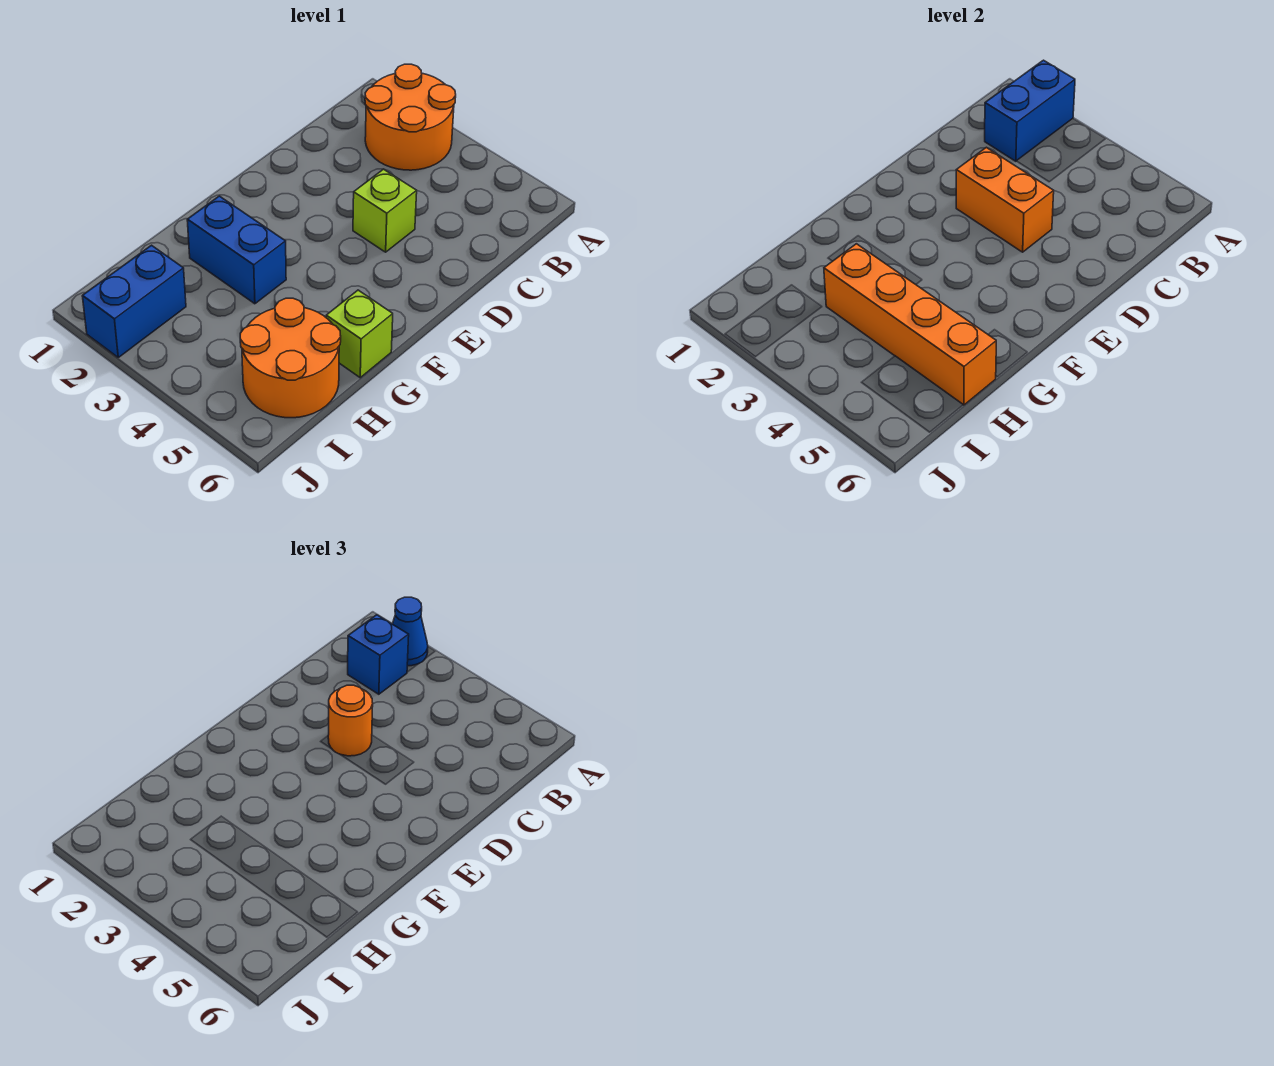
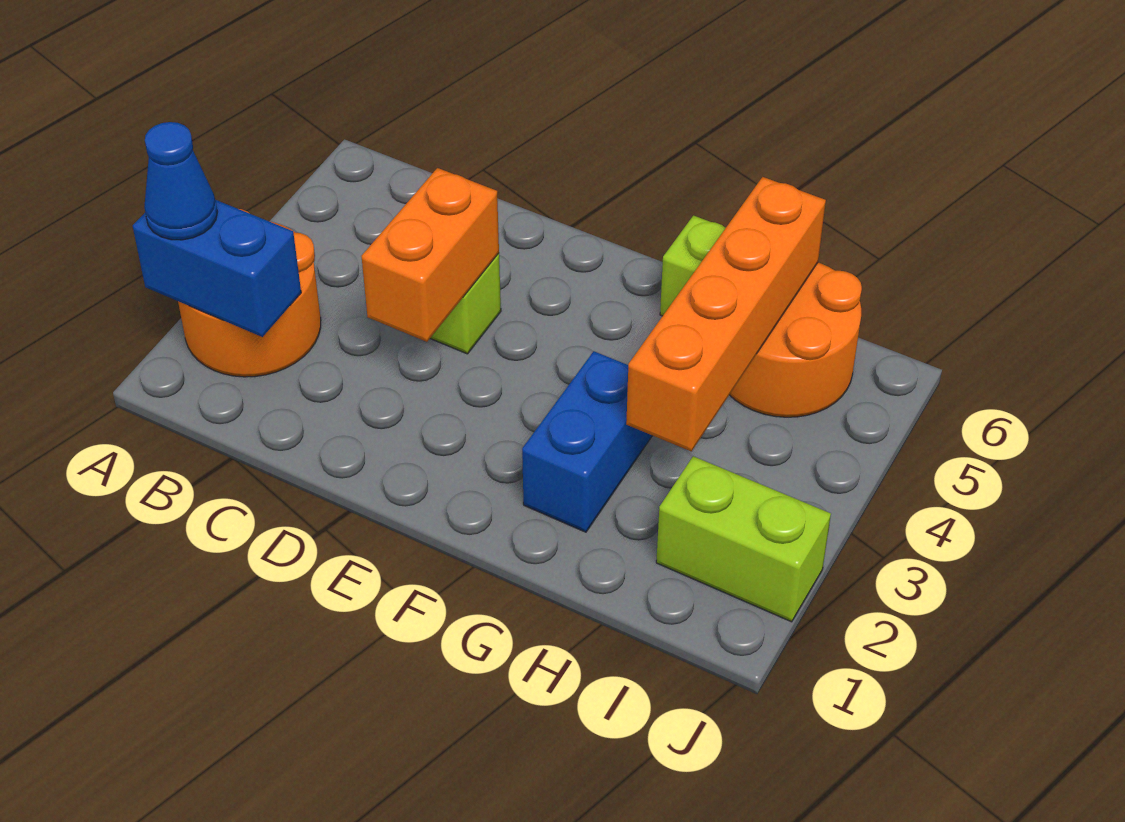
blue brick B2 level 3 -> none
orange round brick D3 level 3 -> none
blue brick I2:J2 level 1 -> lime brick I2:J2 level 1

